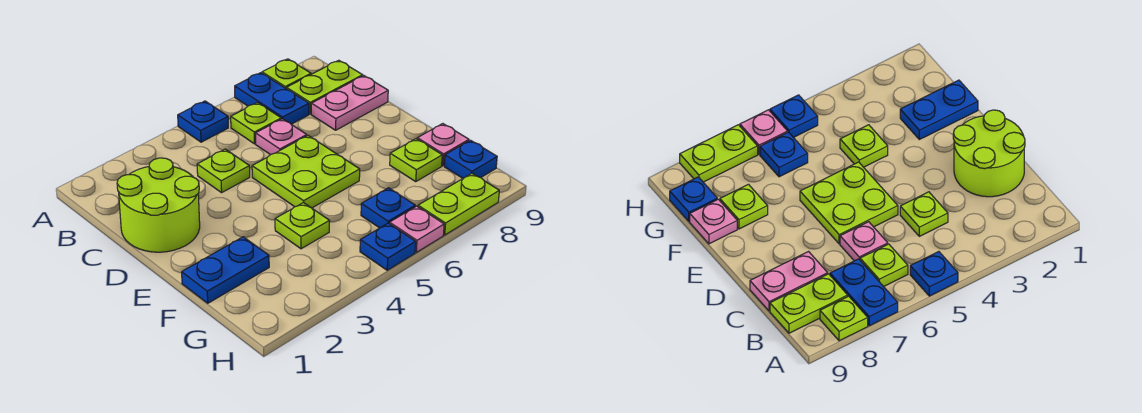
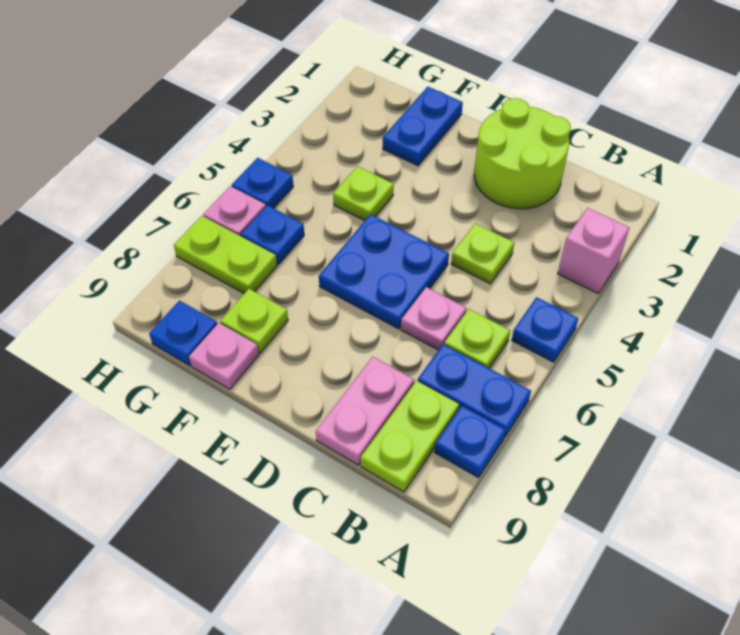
none -> pink brick A3 level 1
lime plate A8 level 1 -> blue plate A8 level 1
lime plate D5:E6 level 1 -> blue plate D5:E6 level 1
lime plate H7:H8 level 1 -> lime plate G7:H7 level 1

